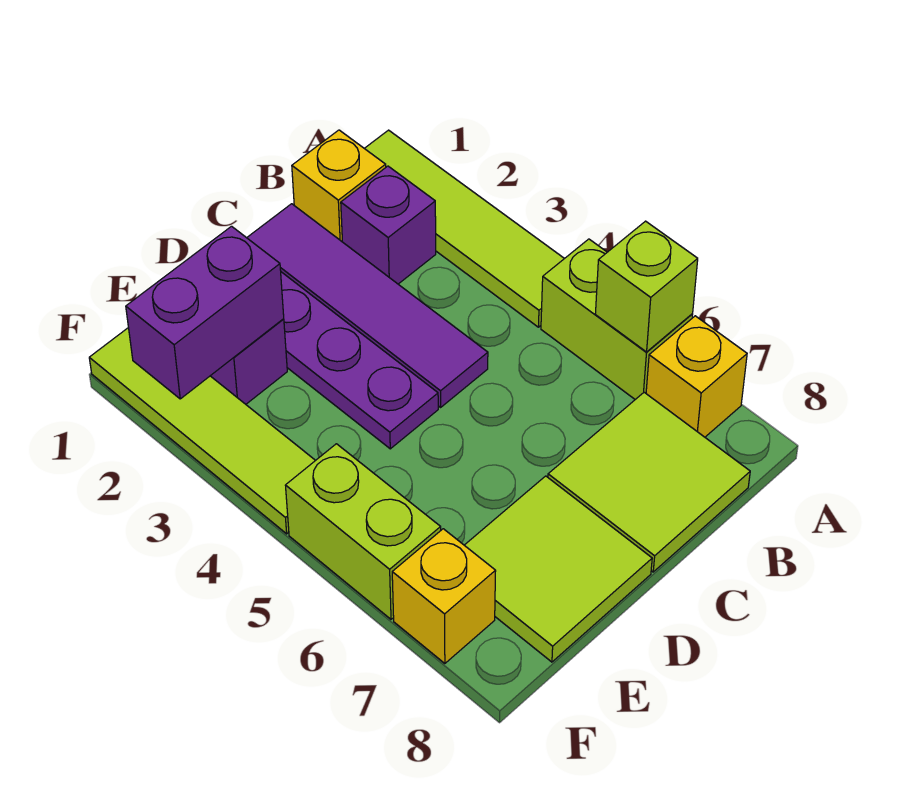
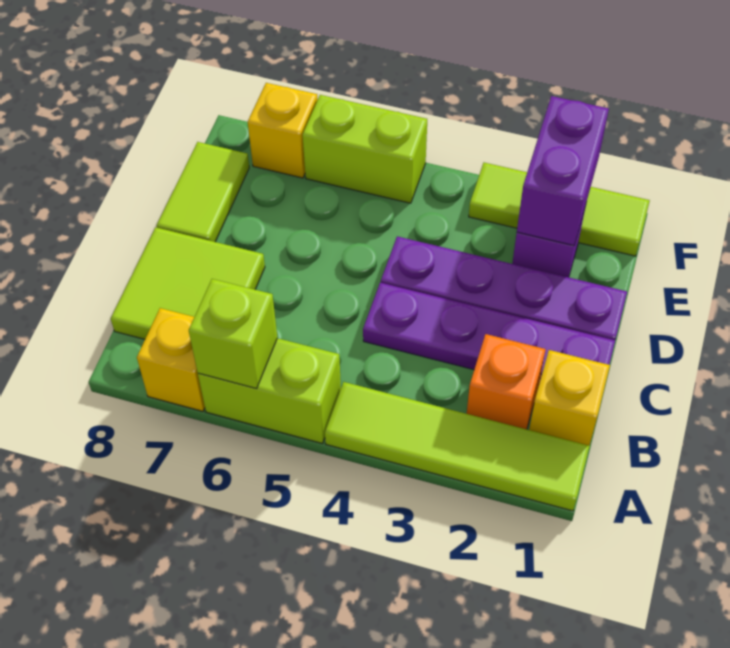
purple brick B2 level 1 -> orange brick B2 level 1
purple tile C1:C4 level 1 -> purple plate C1:C4 level 1
lime tile D7:E8 level 1 -> lime tile D8:E8 level 1
lime tile F1:F4 level 1 -> lime tile F1:F3 level 1

